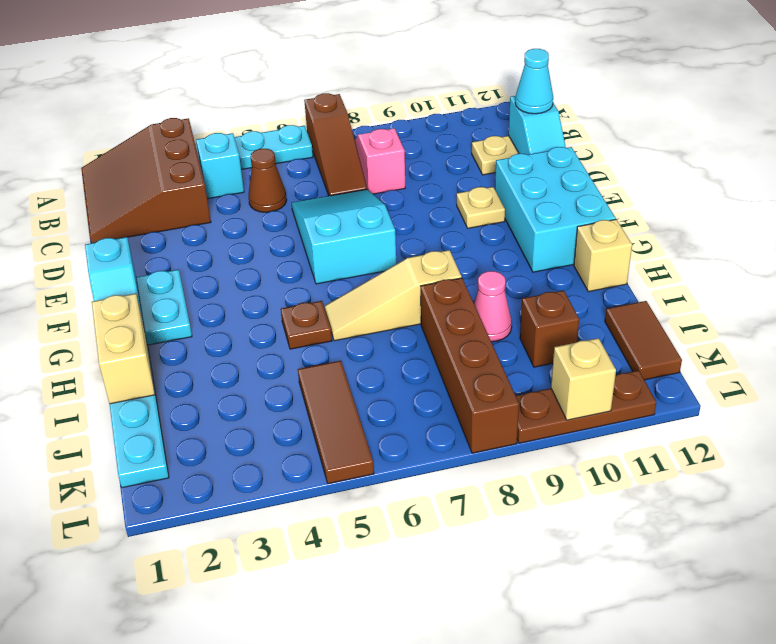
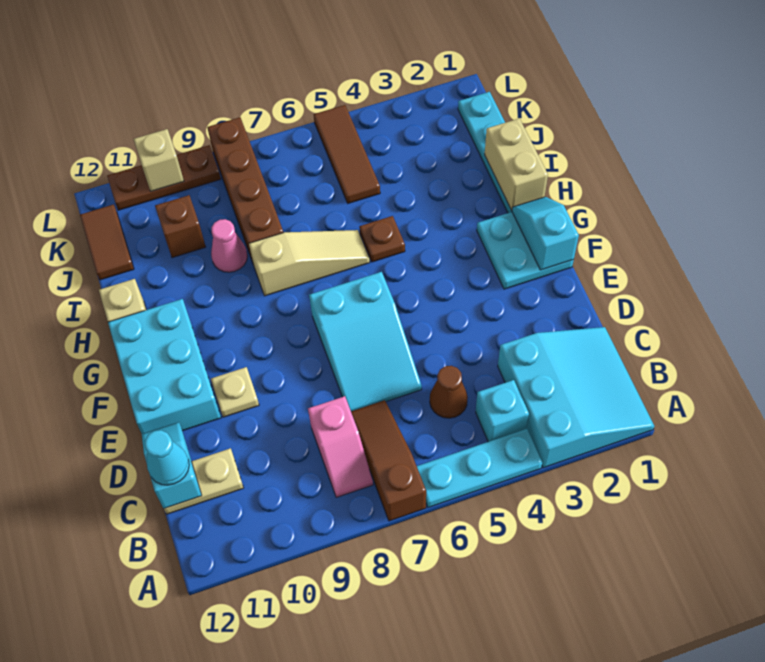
brown slope A1:C3 level 1 top 3 -> cyan slope A1:C3 level 1 top 3

